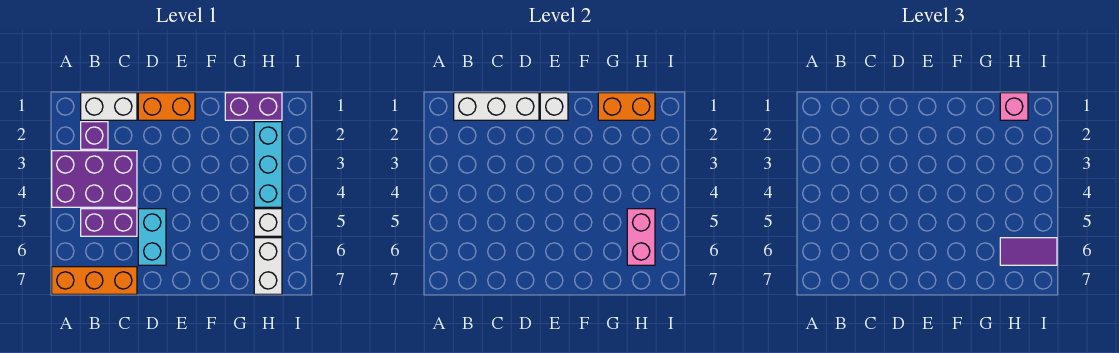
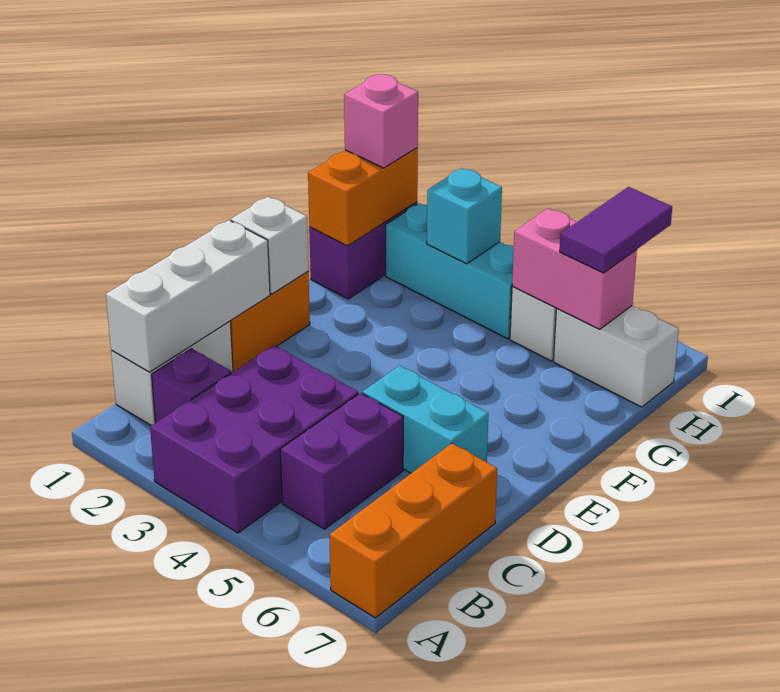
none -> cyan brick H3 level 2

